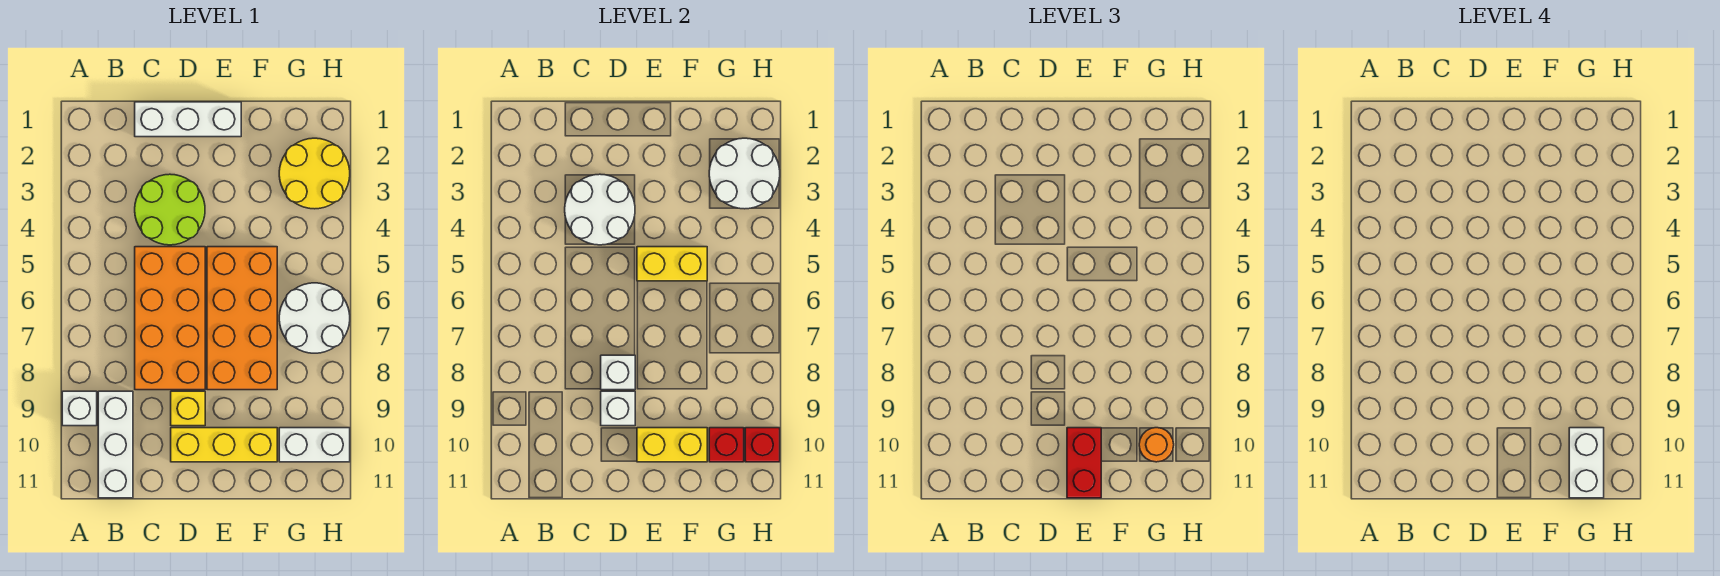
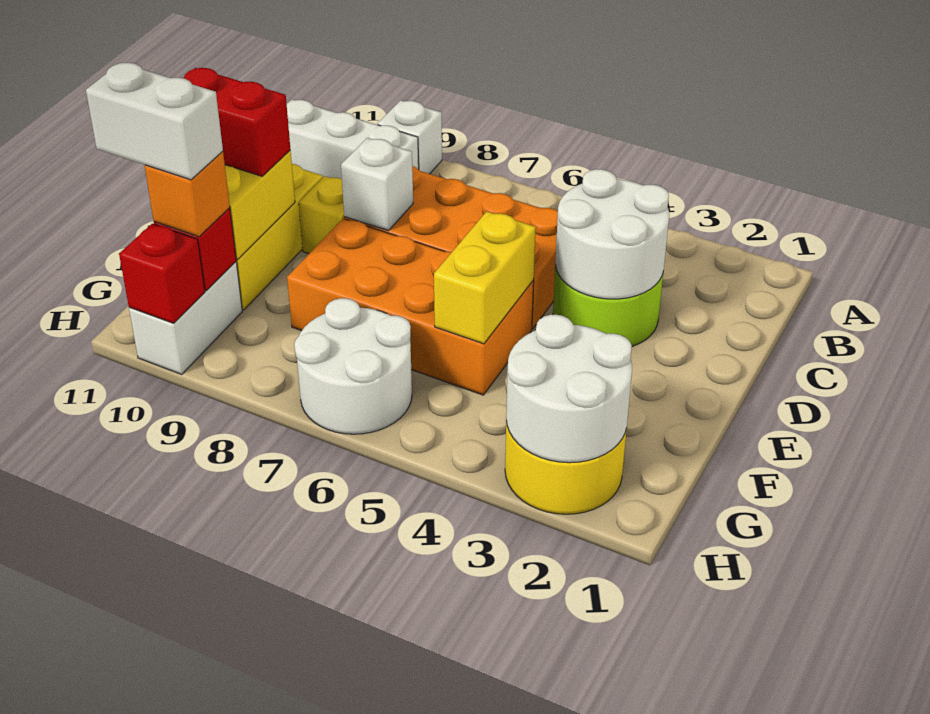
white brick C1:E1 level 1 -> none
white brick D9 level 2 -> none
orange round brick G10 level 3 -> orange brick G10 level 3

